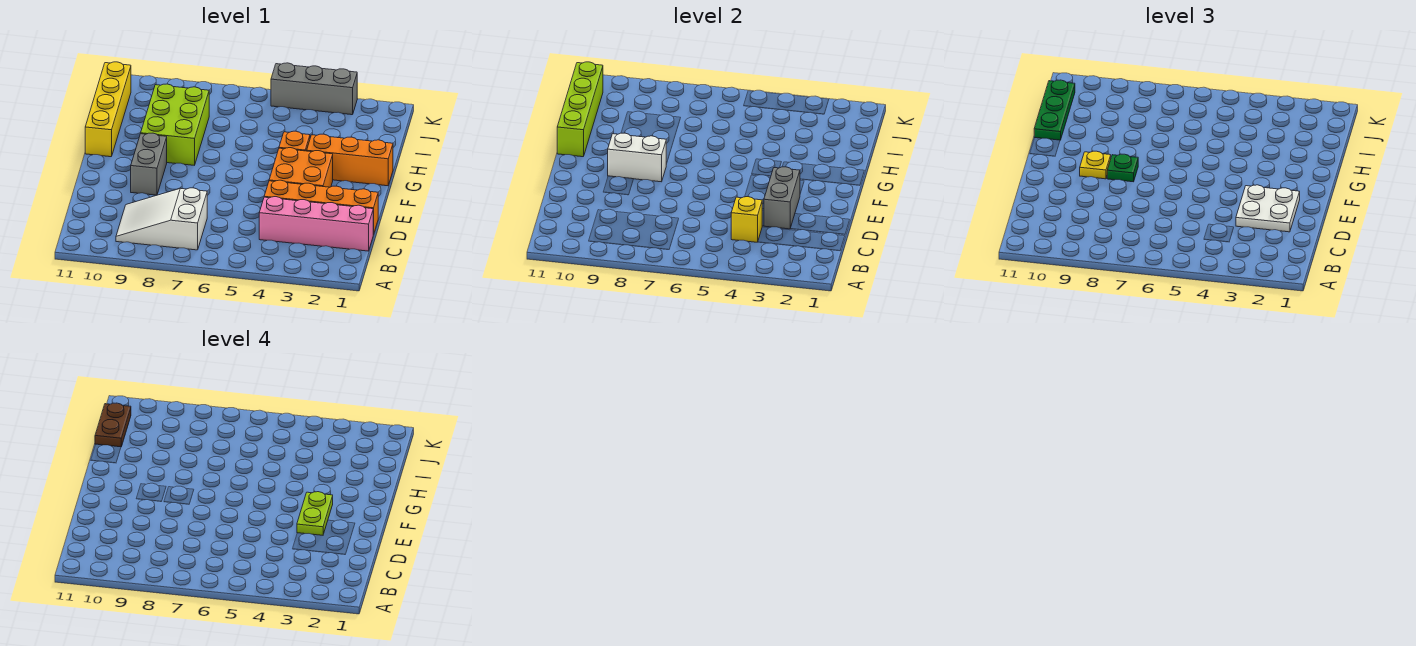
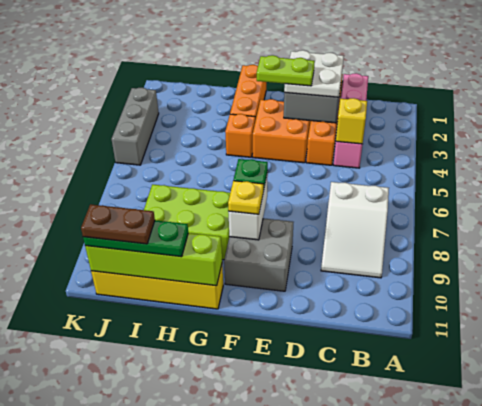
grey brick E9:F9 level 1 -> grey brick E9:F10 level 1

